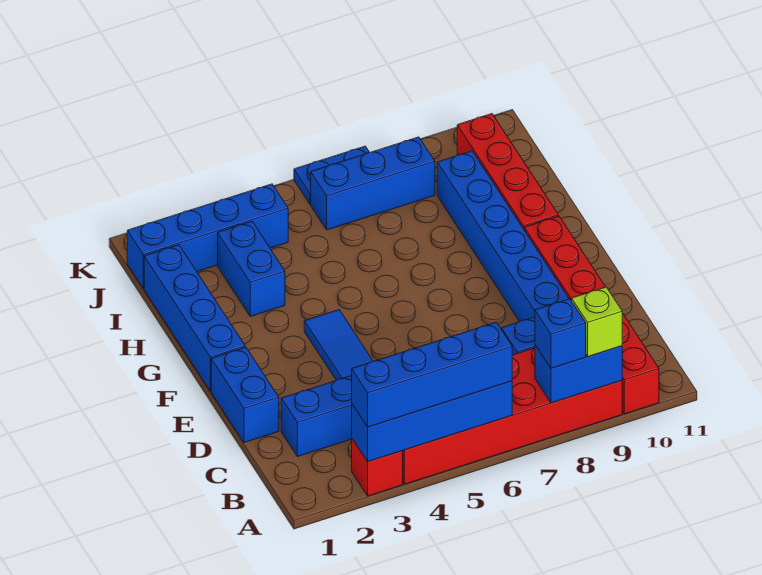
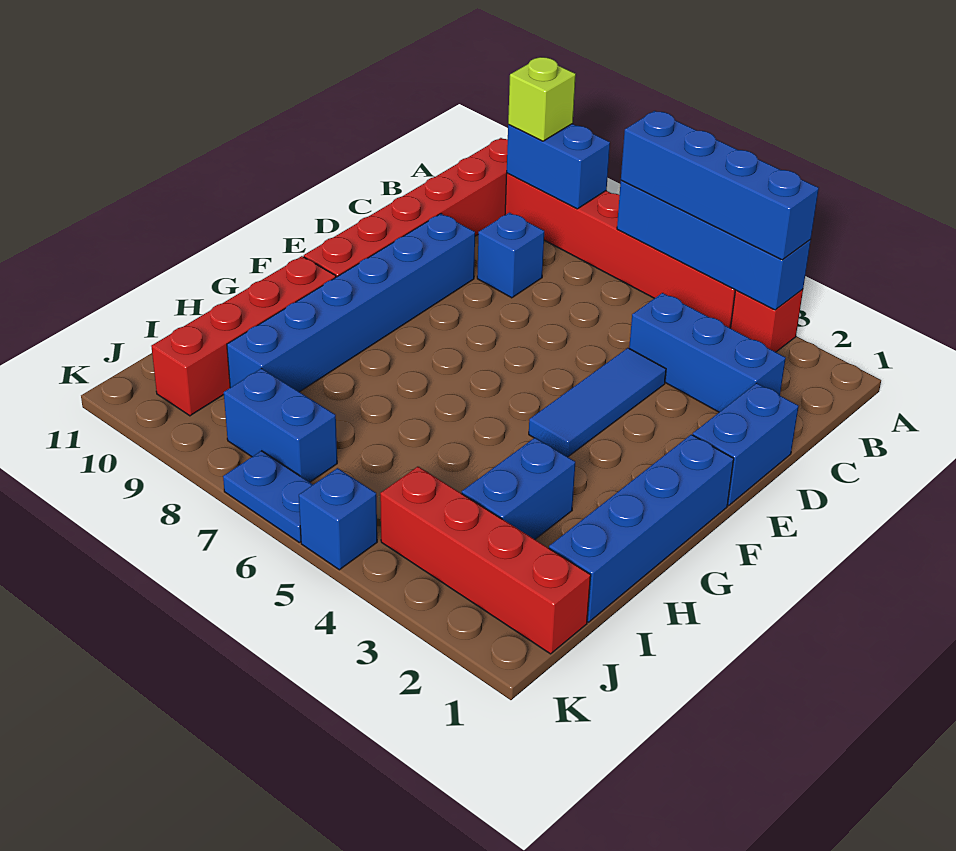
red brick A4:B9 level 1 -> red brick A4:A9 level 1
blue brick A8 level 3 -> blue brick K5 level 1
blue brick J1:J4 level 1 -> red brick J1:J4 level 1
blue brick J6:J8 level 1 -> blue brick J7:J8 level 1

